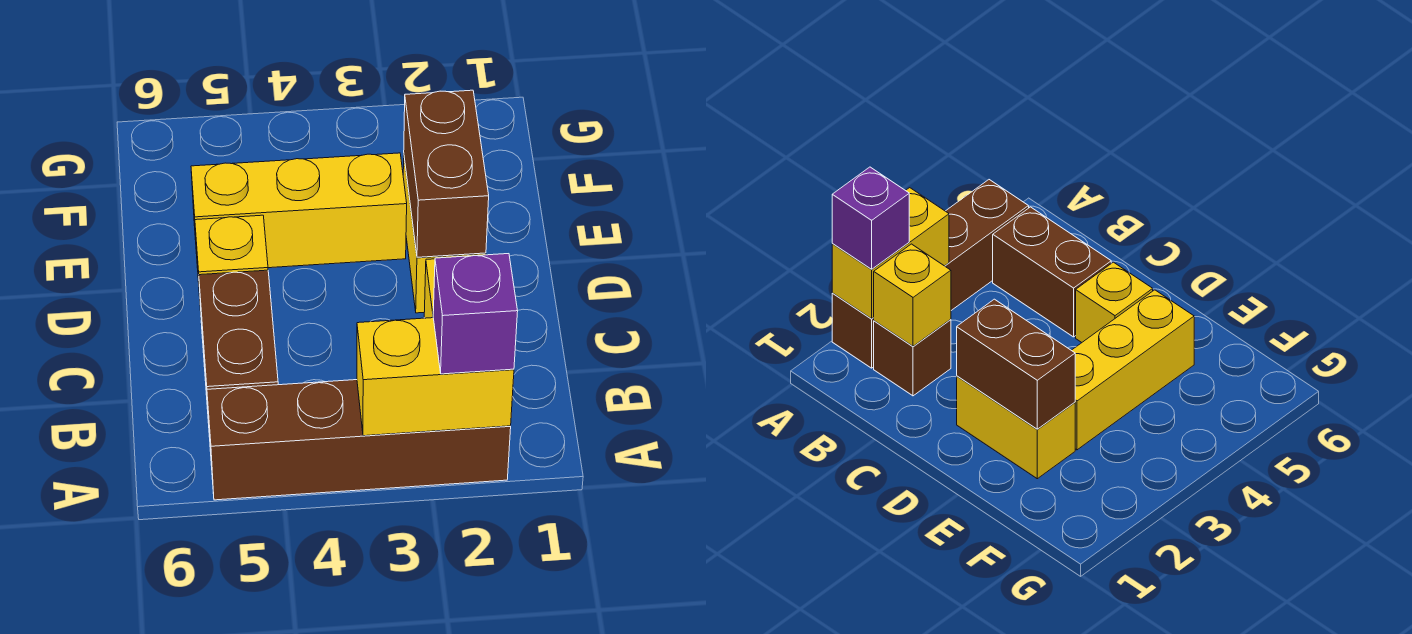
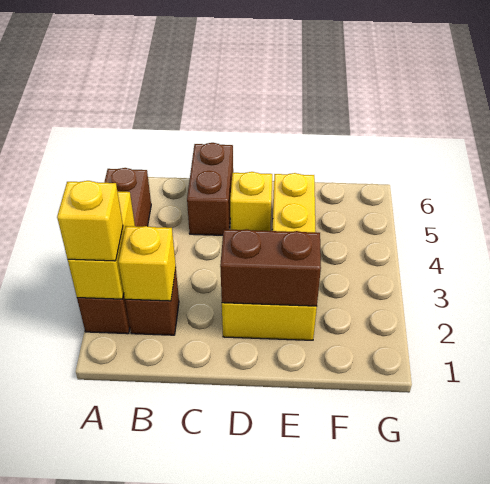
purple brick A2 level 3 -> yellow brick A2 level 3
brown brick B5:C5 level 1 -> brown brick C5:C6 level 1

